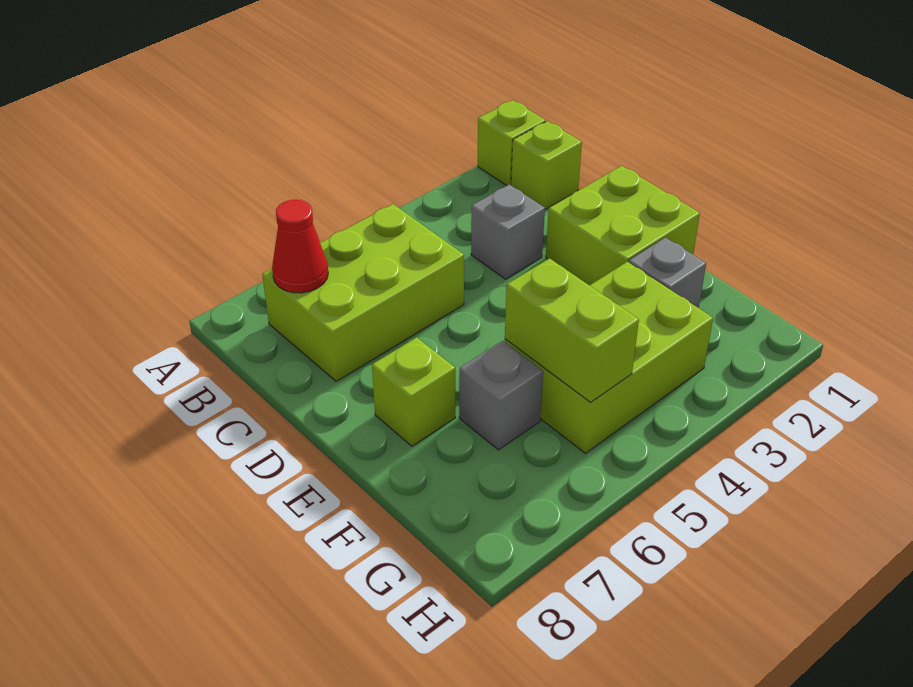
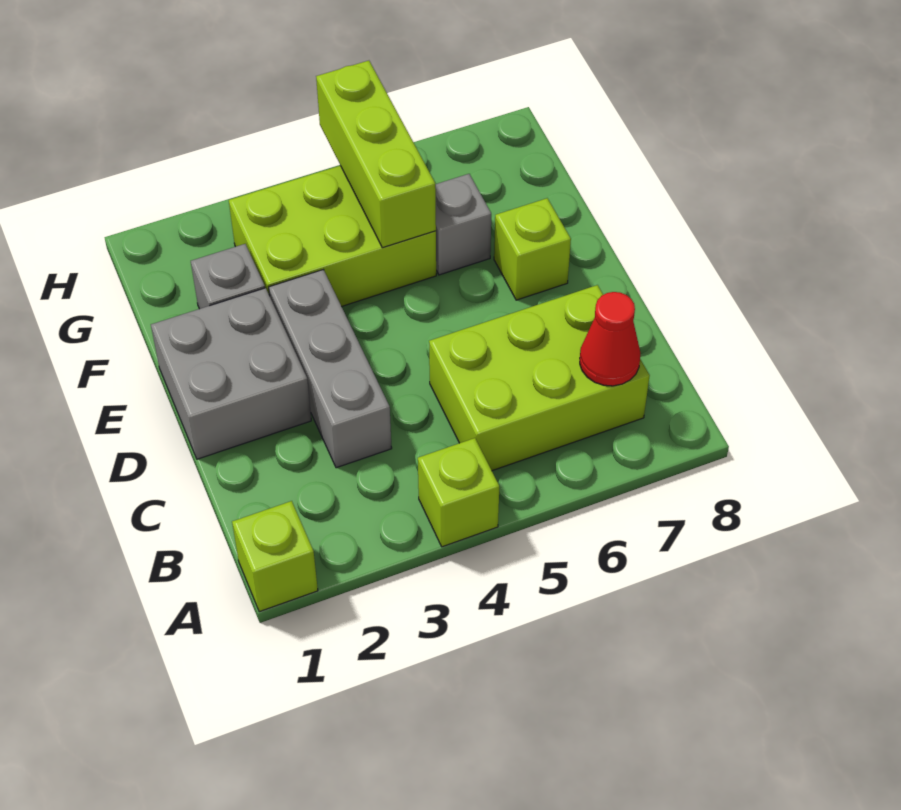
lime brick B1 level 1 -> lime brick A4 level 1
grey brick C3 level 1 -> grey brick C3:E3 level 1
lime brick D1:E2 level 1 -> grey brick D1:E2 level 1
lime brick F5:G5 level 2 -> lime brick F5:H5 level 2

